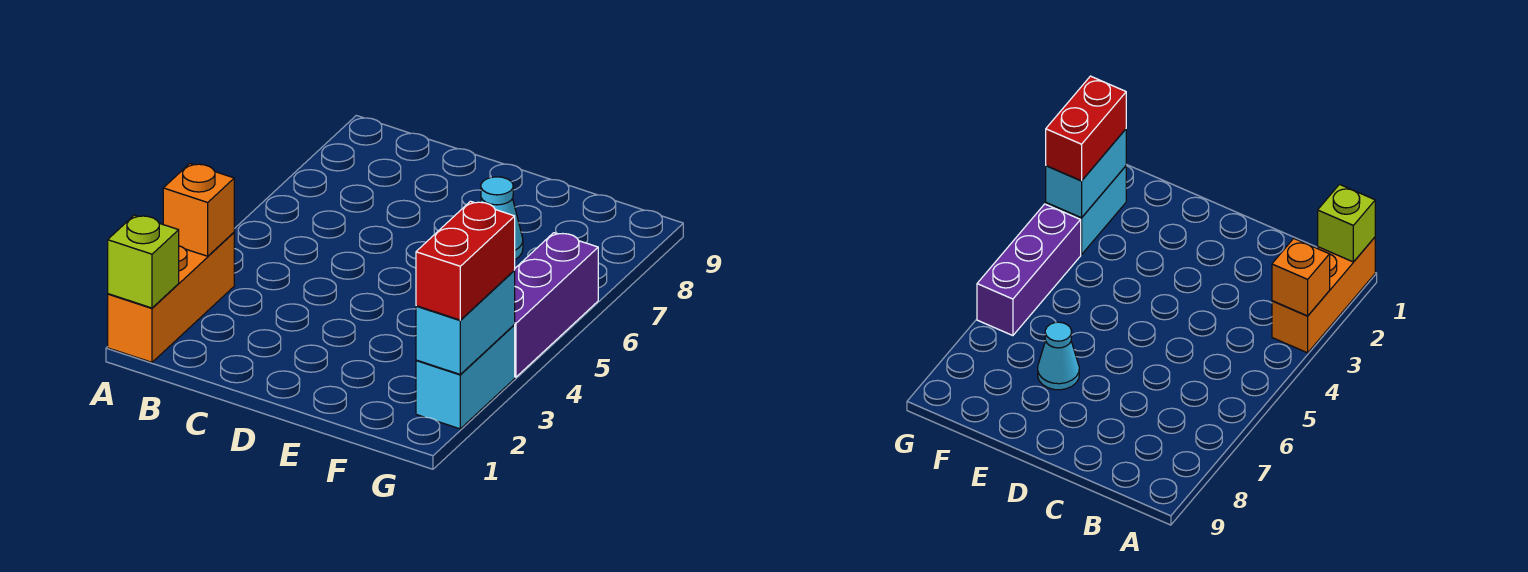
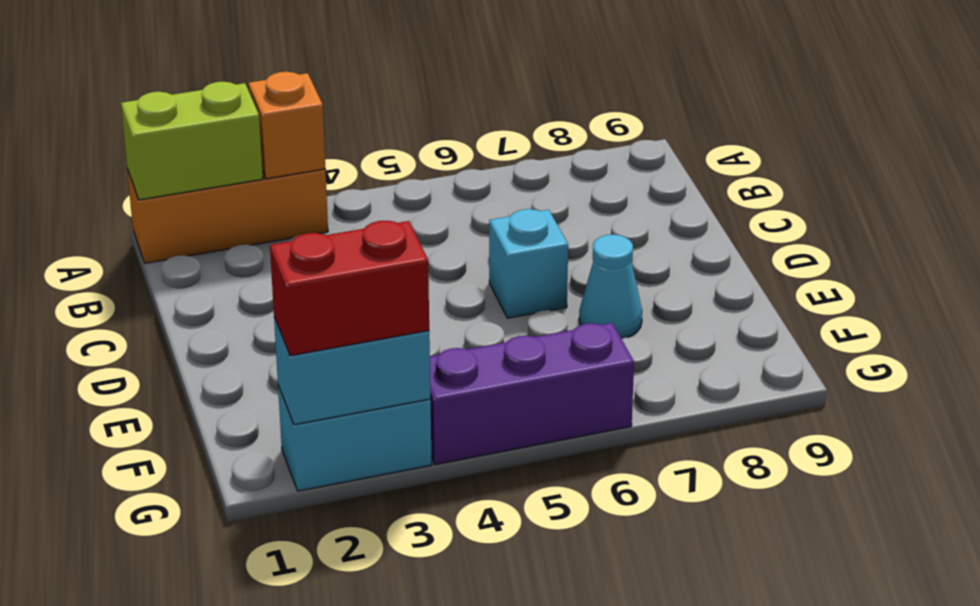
lime brick A1 level 2 -> lime brick A1:A2 level 2
none -> cyan brick D6 level 1

